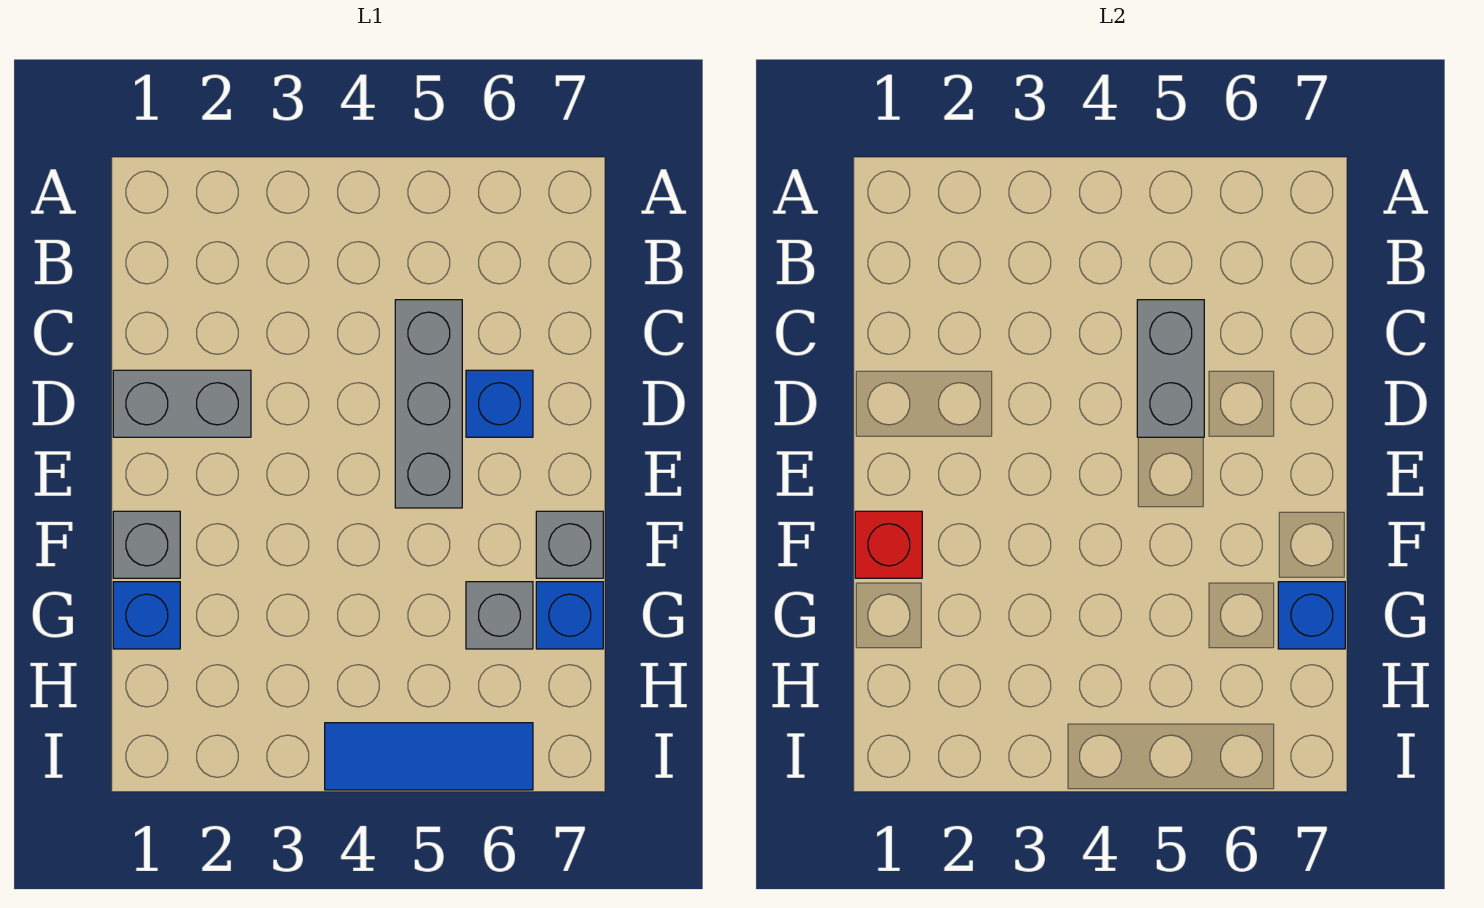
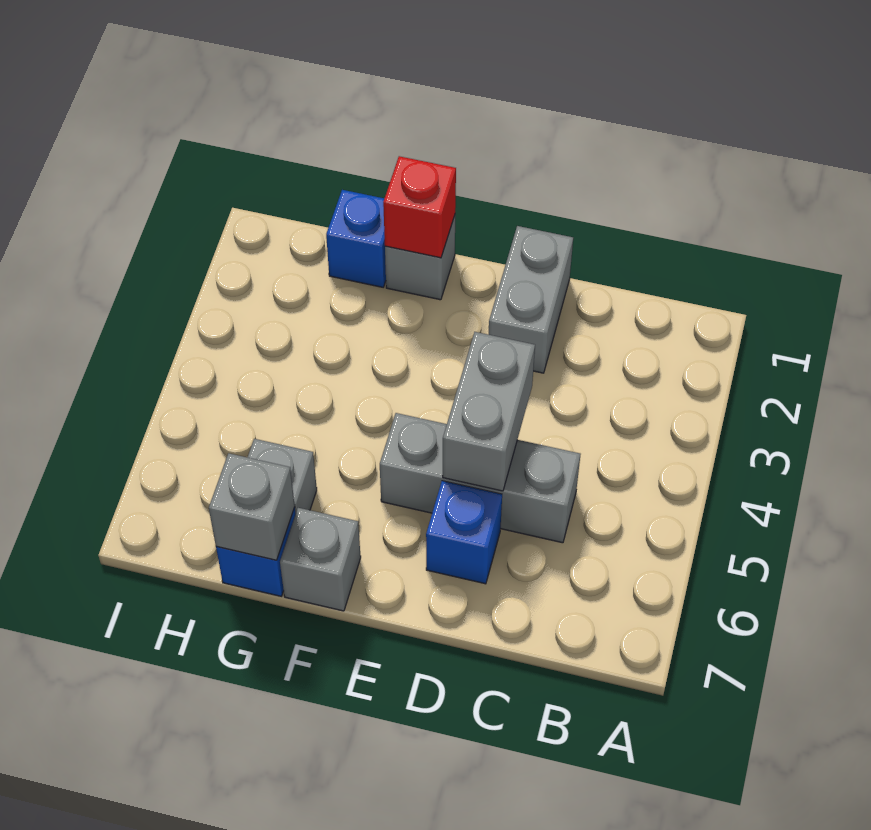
grey brick C5:D5 level 2 -> grey brick D4:D5 level 2
blue brick G7 level 2 -> grey brick G7 level 2
blue tile I4:I6 level 1 -> none

